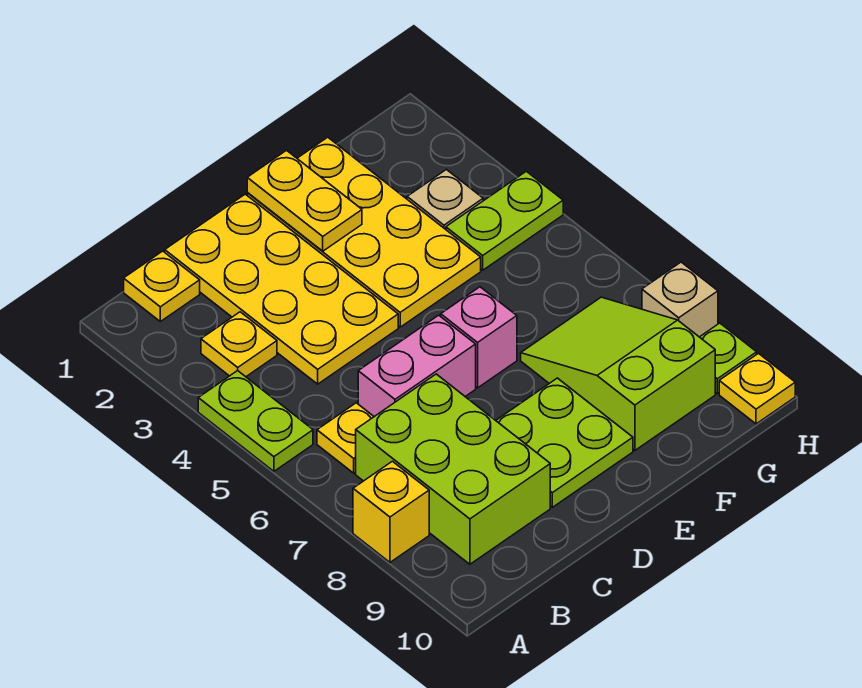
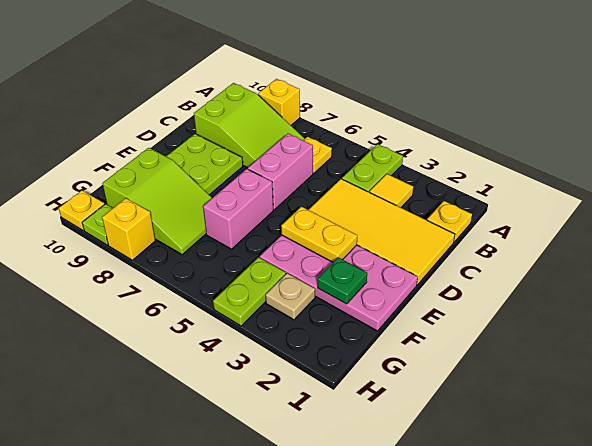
lime plate A4:A5 level 1 -> lime plate A4:B4 level 1
yellow plate B3 level 1 -> yellow tile B3 level 1
lime brick B7:C9 level 1 -> lime slope B7:C9 level 1 top 9
yellow plate C1:D4 level 1 -> yellow tile C1:D4 level 1
yellow plate E1:F4 level 1 -> pink plate E1:F4 level 1
yellow plate E1:E2 level 2 -> yellow plate E3:E4 level 2
pink brick E6 level 1 -> pink brick E6:F6 level 1
none -> green plate F2 level 2
tan brick H8 level 1 -> yellow brick H8 level 1

